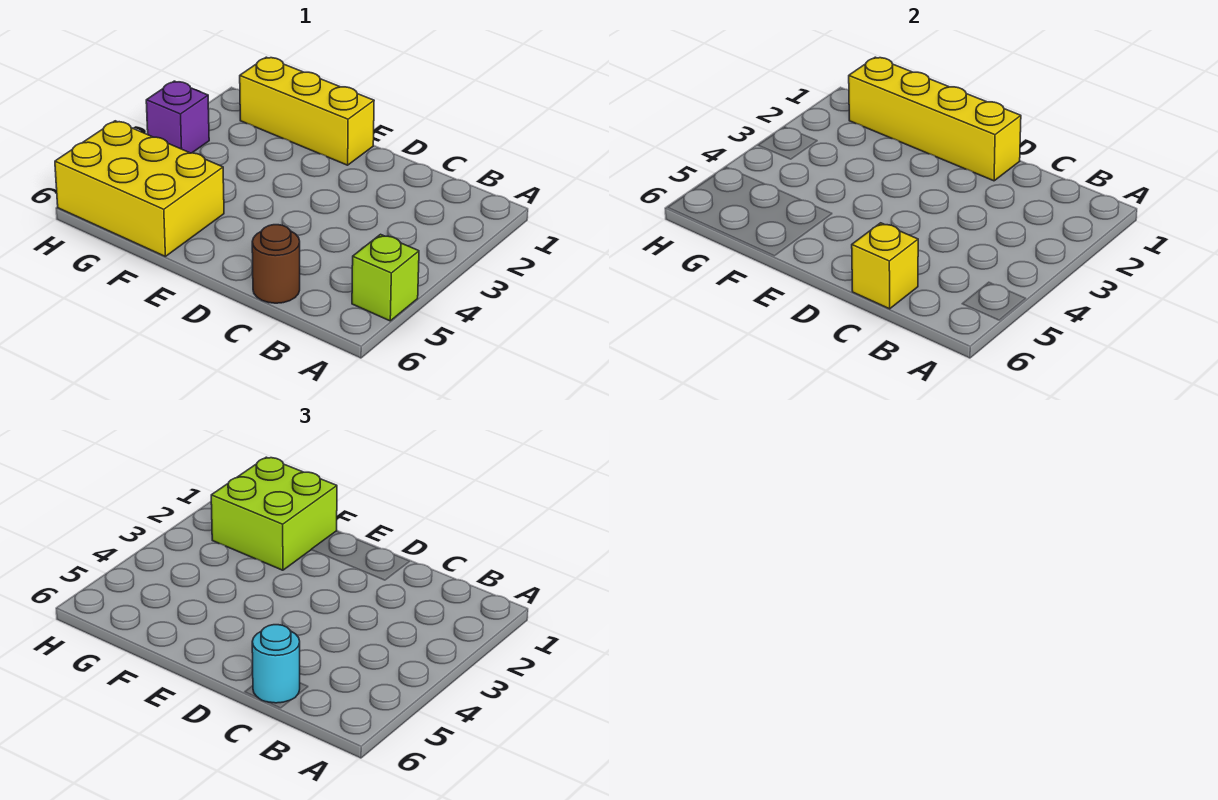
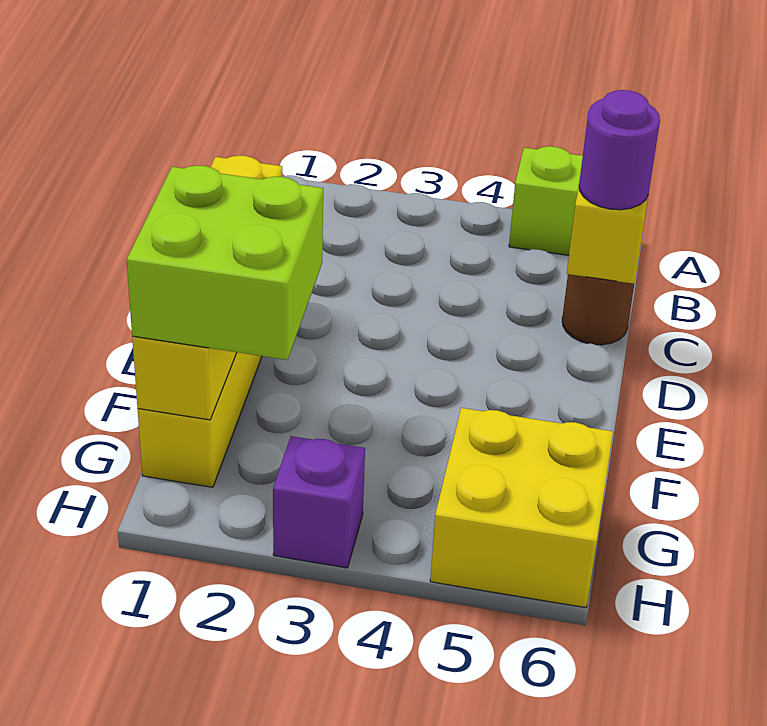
cyan round brick C6 level 3 -> purple round brick C6 level 3
yellow brick F5:H6 level 1 -> yellow brick G5:H6 level 1

